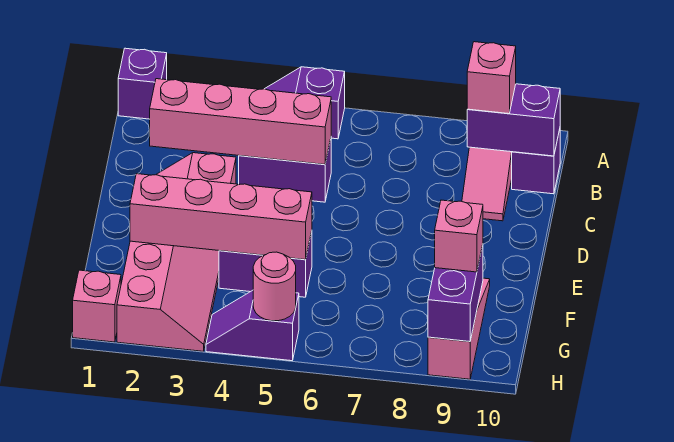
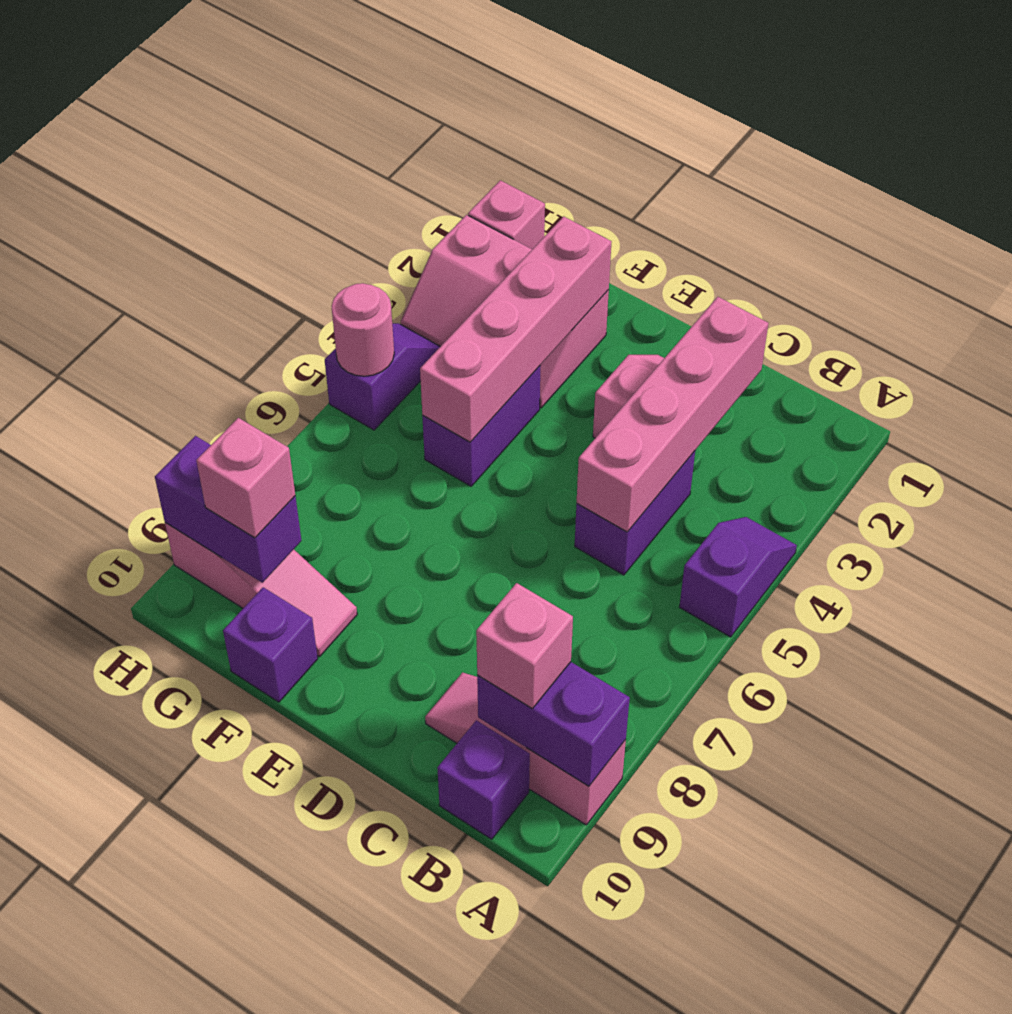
purple brick A1 level 1 -> purple brick F10 level 1
purple brick B9:B10 level 2 -> purple brick A9:B9 level 2

